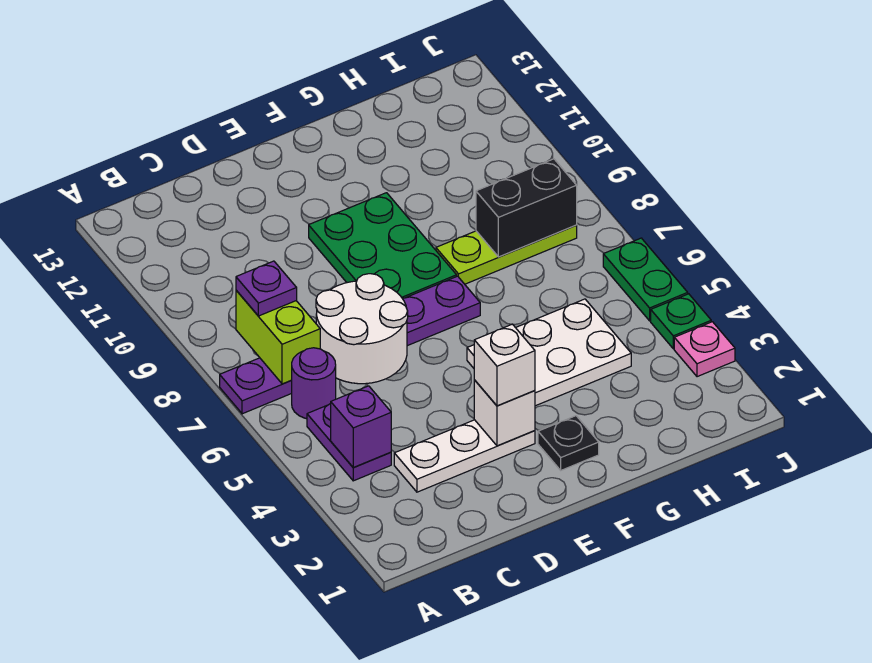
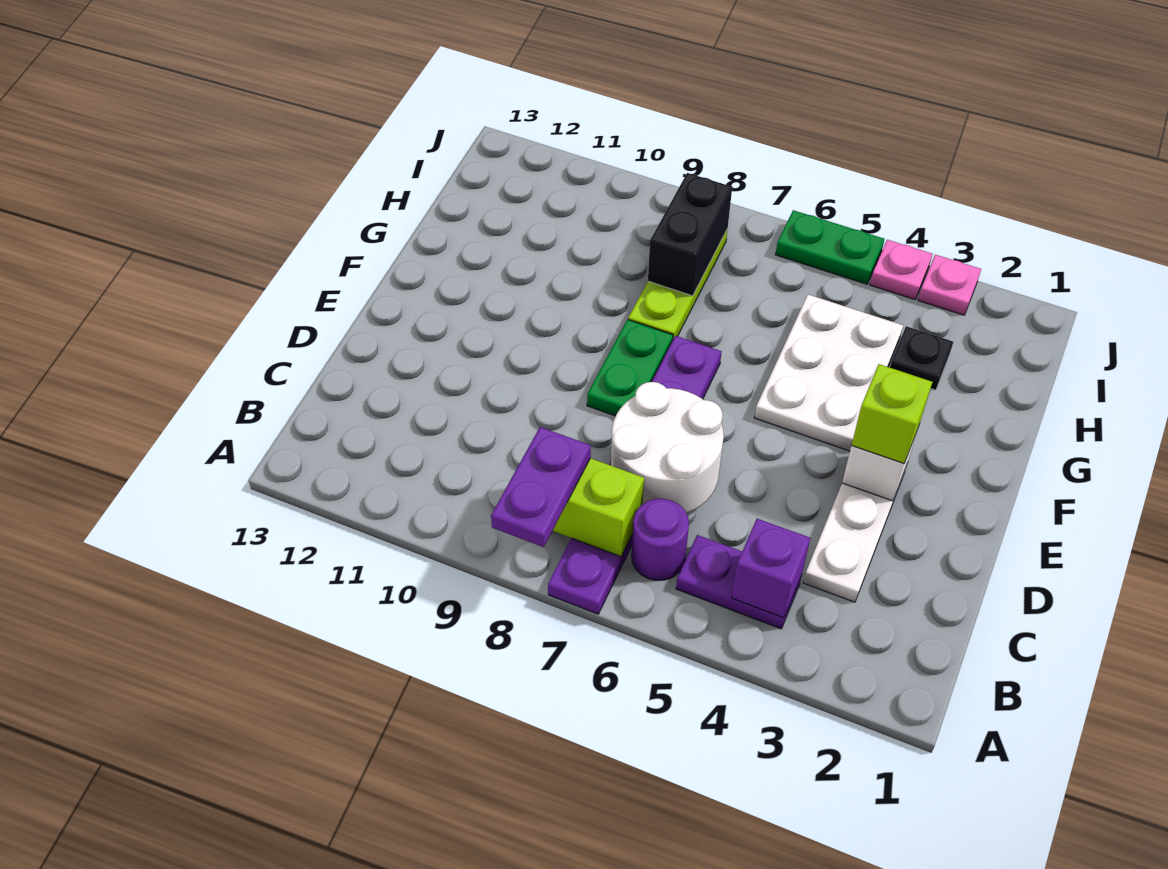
purple plate B8 level 3 -> purple plate A8:B8 level 3
white brick E3 level 3 -> lime brick E3 level 3
green plate E8:F10 level 1 -> green plate E8:F8 level 1
black plate F2 level 1 -> black plate H3 level 1
green plate J4 level 1 -> pink plate J4 level 1

